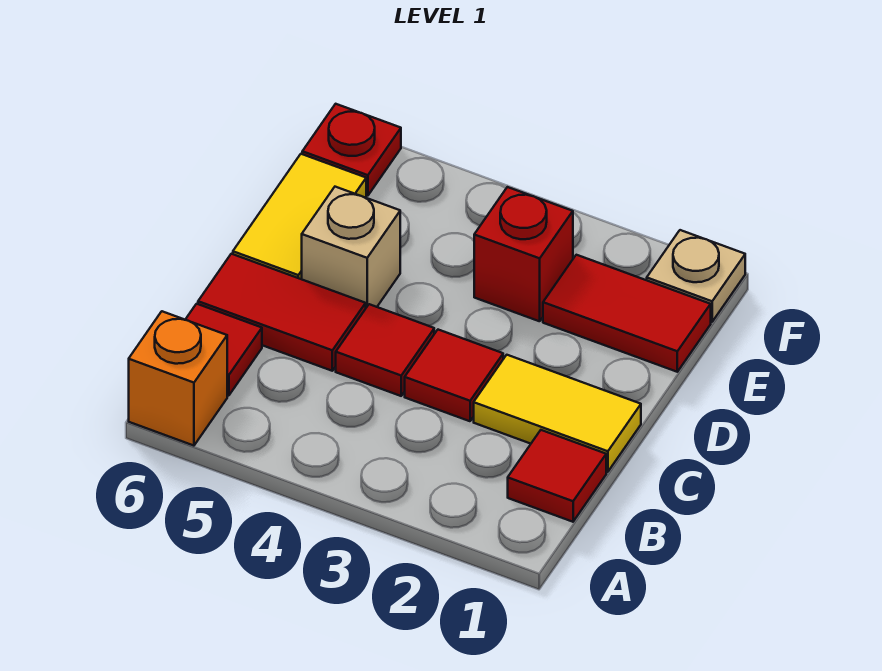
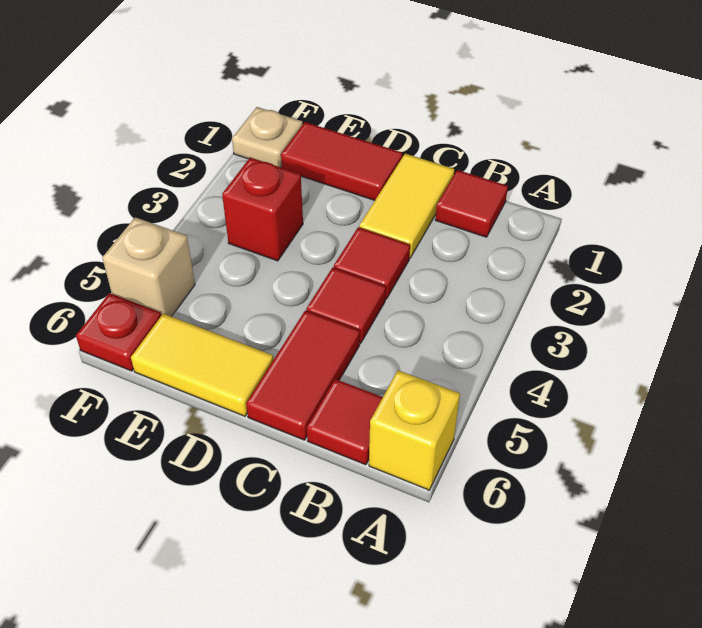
orange brick A6 level 1 -> yellow brick A6 level 1
tan brick D5 level 1 -> tan brick F5 level 1
red tile E1:E2 level 1 -> red tile D1:E1 level 1

